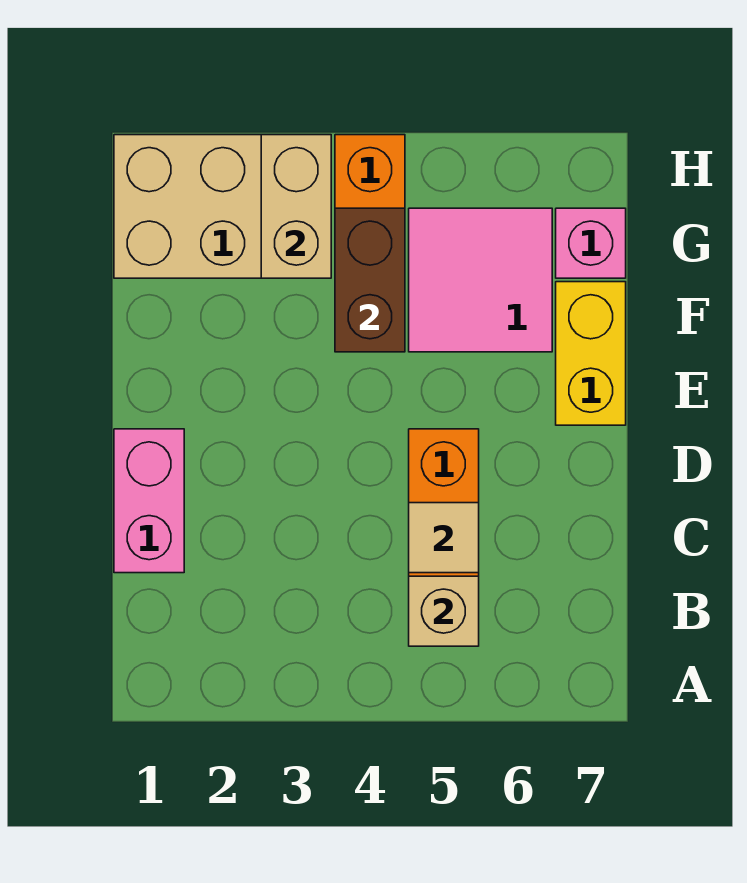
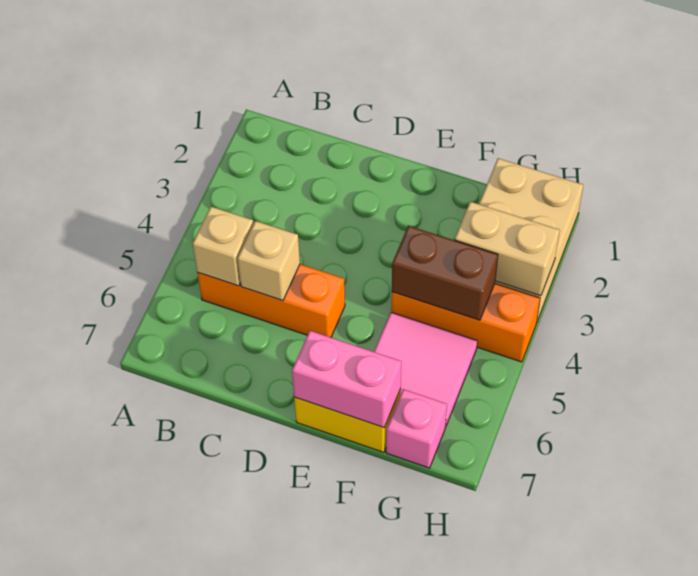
pink brick C1:D1 level 1 -> pink brick E7:F7 level 2
tan tile C5 level 2 -> tan brick C5 level 2

